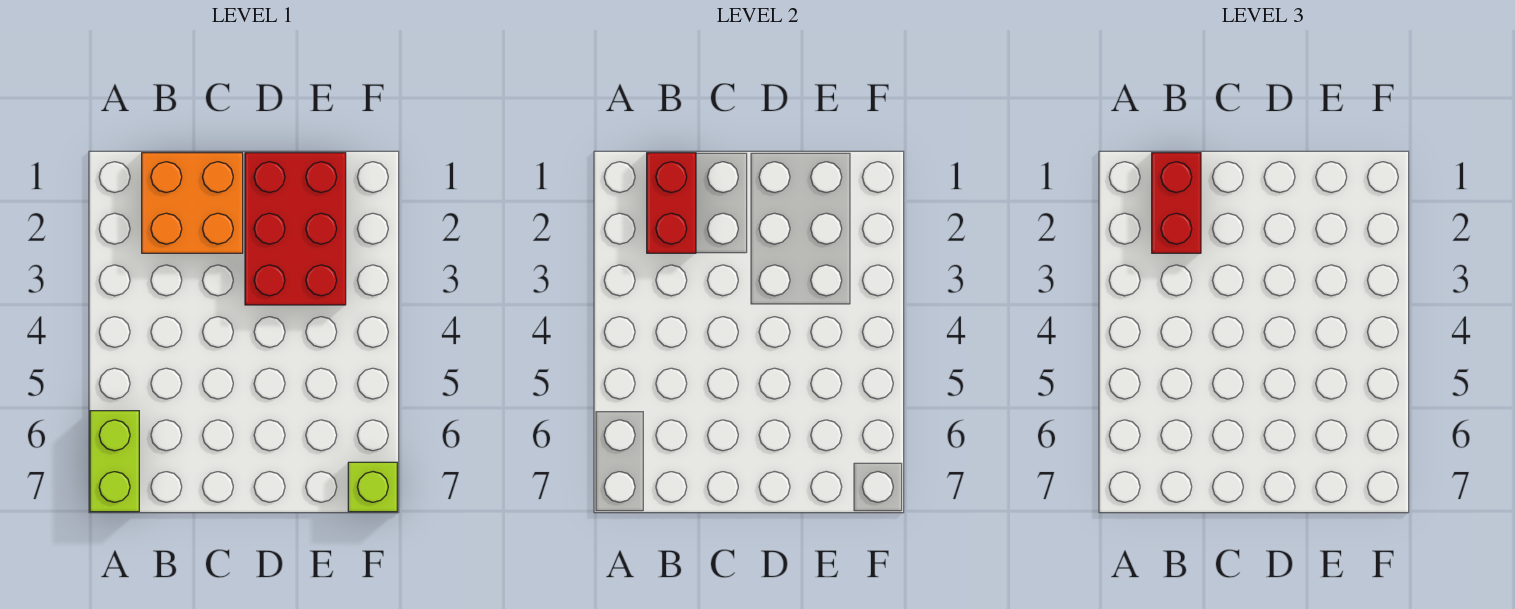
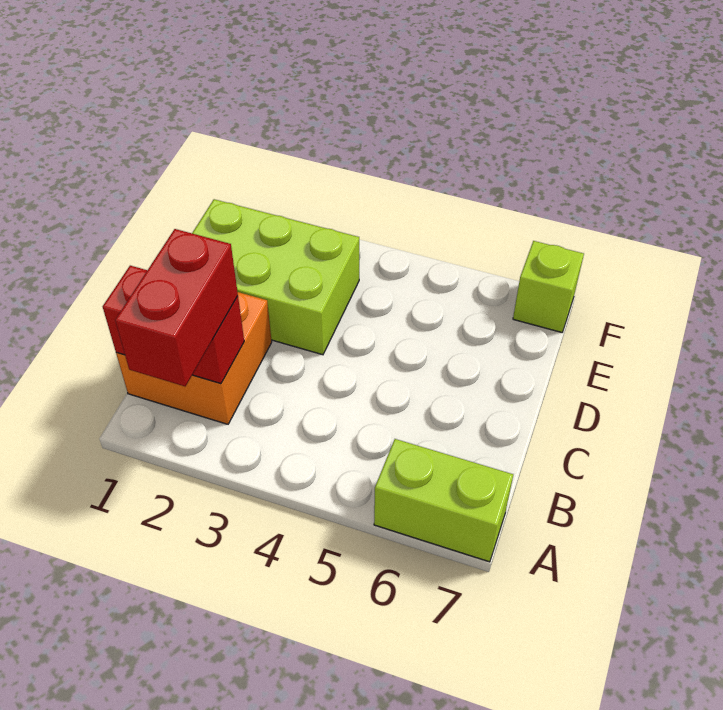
red brick B1:B2 level 3 -> red brick A2:B2 level 3
red brick D1:E3 level 1 -> lime brick D1:E3 level 1

